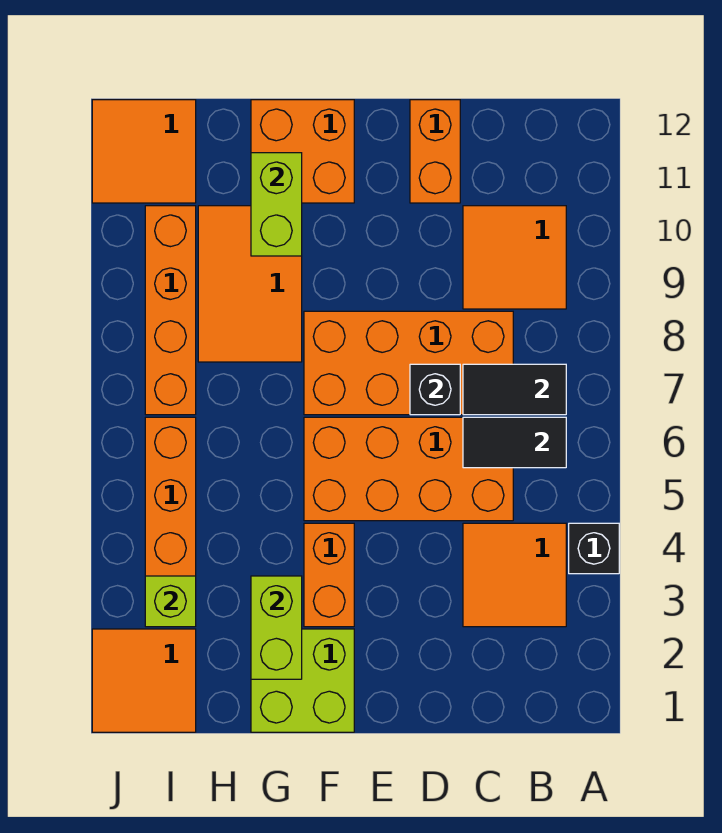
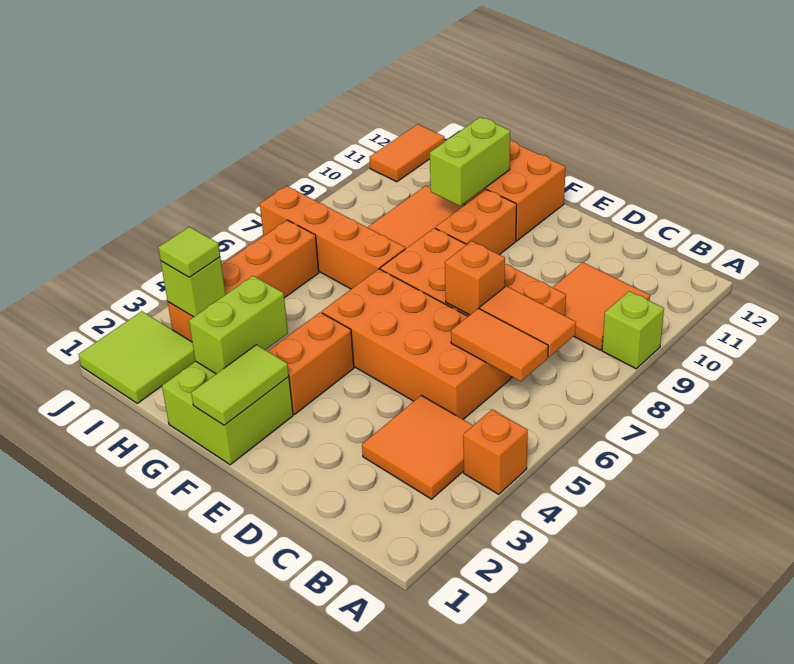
black brick A4 level 1 -> orange brick A4 level 1
none -> lime brick A9 level 1
black tile B6:C6 level 2 -> orange tile B6:C6 level 2
black tile B7:C7 level 2 -> orange tile B7:C7 level 2
black brick D7 level 2 -> orange brick D7 level 2
orange brick D11:D12 level 1 -> orange brick F9:F10 level 1
none -> lime tile F1:F2 level 2
orange tile I1:J2 level 1 -> lime tile I1:J2 level 1
none -> lime tile I3 level 3
orange brick I7:I10 level 1 -> orange brick G7:J7 level 1
orange tile I11:J12 level 1 -> orange tile J11:J12 level 1

